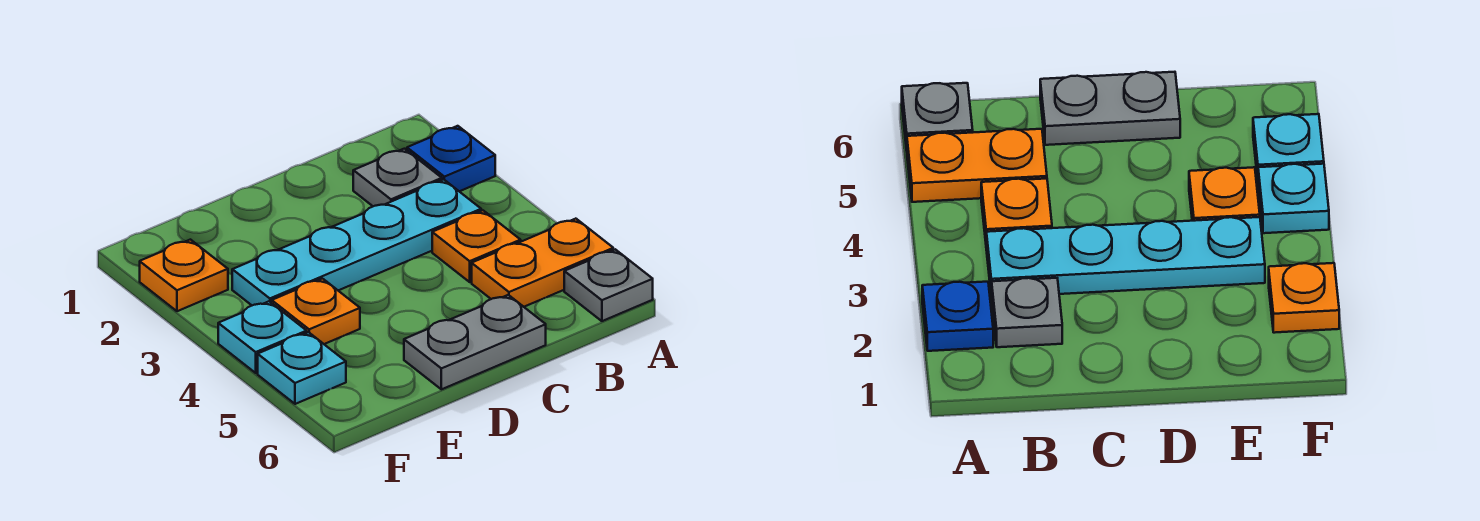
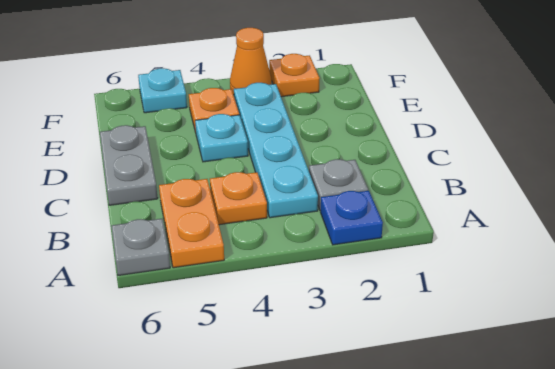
none -> orange cone F3 level 1
cyan plate F4 level 1 -> cyan plate D4 level 1

